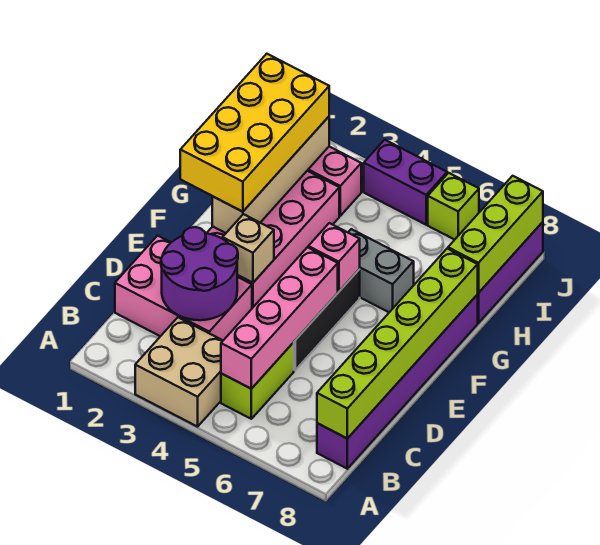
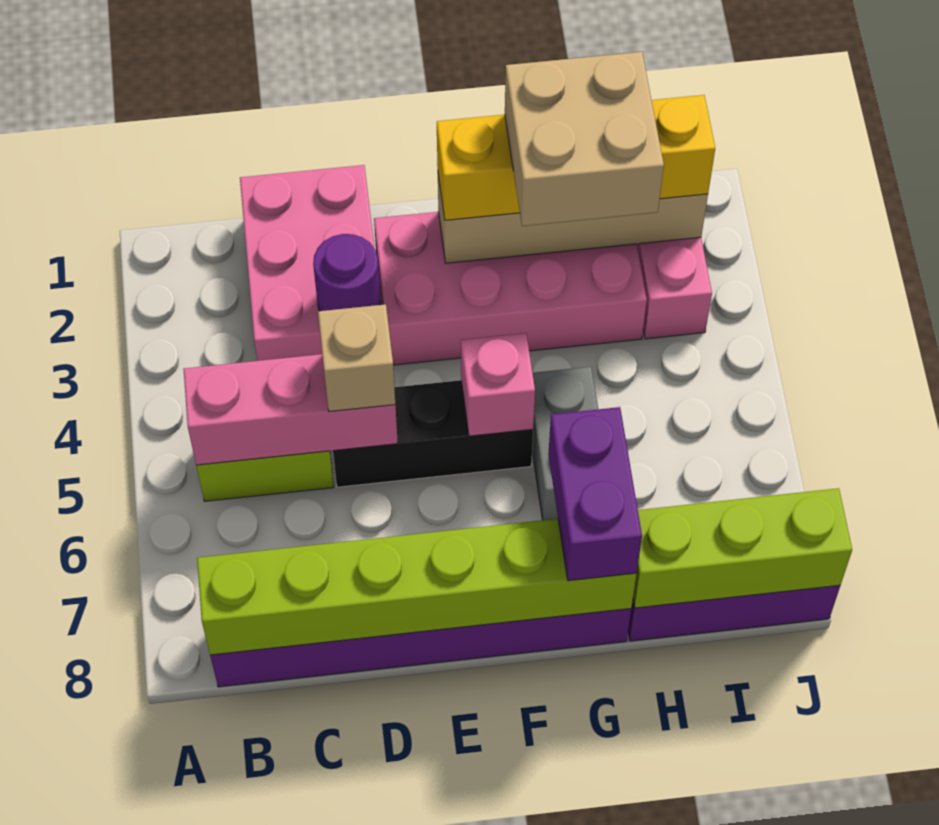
tan brick A3:B4 level 1 -> tan brick G2:H3 level 4
pink brick B5:E5 level 2 -> pink brick B5:D5 level 2
purple round brick C2:D3 level 2 -> purple round brick D3 level 2
tan brick E3 level 2 -> tan brick D5 level 3
yellow brick F1:I2 level 3 -> yellow brick F2:I2 level 3
purple brick J4:J5 level 1 -> purple brick G7:G8 level 3
lime brick J6 level 1 -> none

